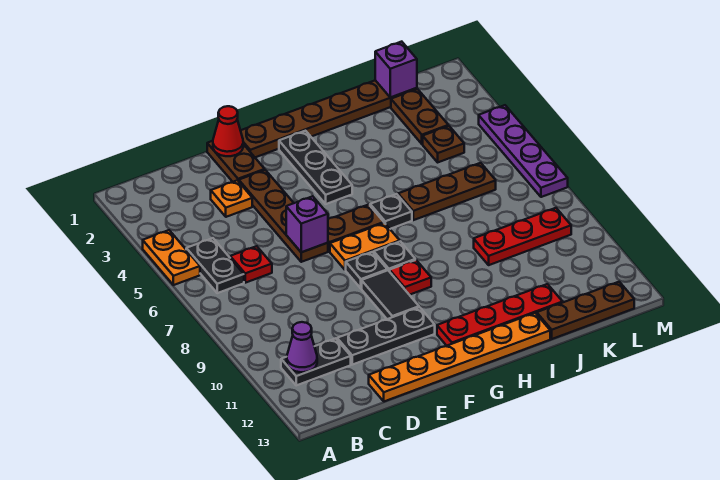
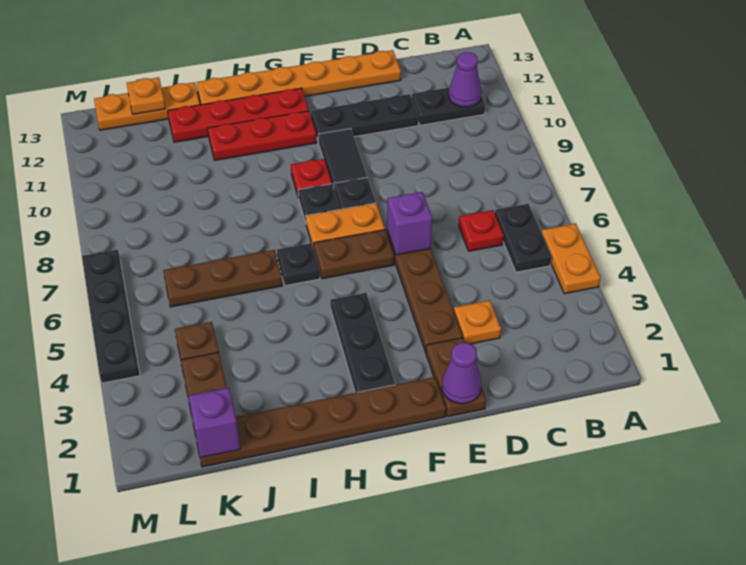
red cone E1 level 2 -> purple cone E1 level 2
red plate J9:L9 level 1 -> red plate G11:I11 level 1
brown plate J13:L13 level 1 -> orange plate J13:L13 level 1
none -> orange plate K13 level 2
purple plate M4:M7 level 1 -> black plate M4:M7 level 1

